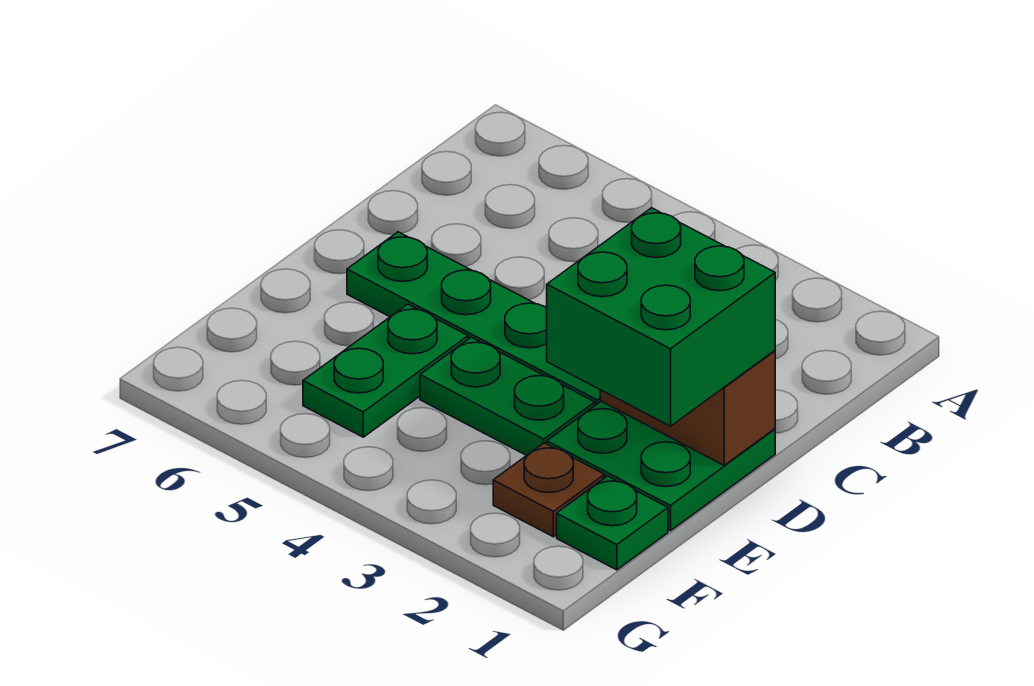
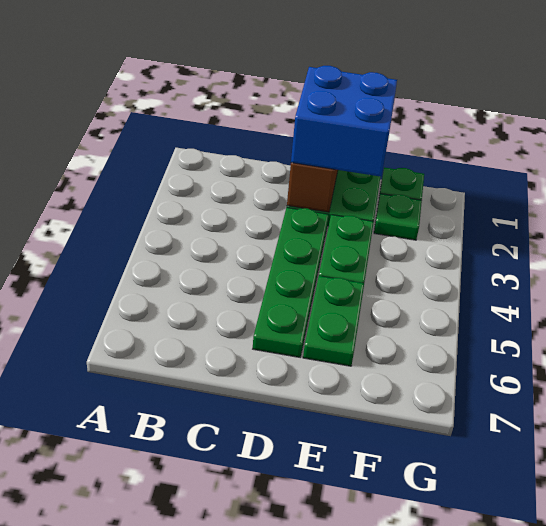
green brick D1:E2 level 3 -> blue brick D1:E2 level 3
green plate E5:F5 level 1 -> green plate E5:E6 level 1
brown plate F2 level 1 -> green plate F2 level 1

